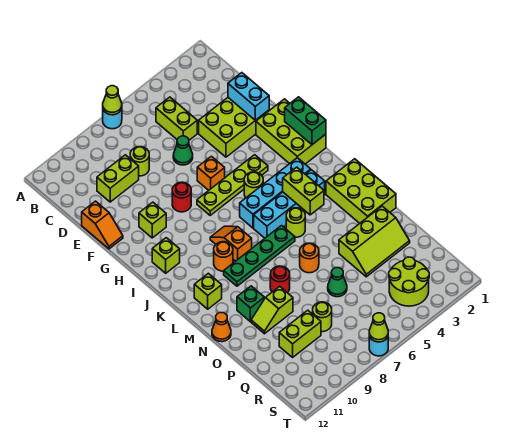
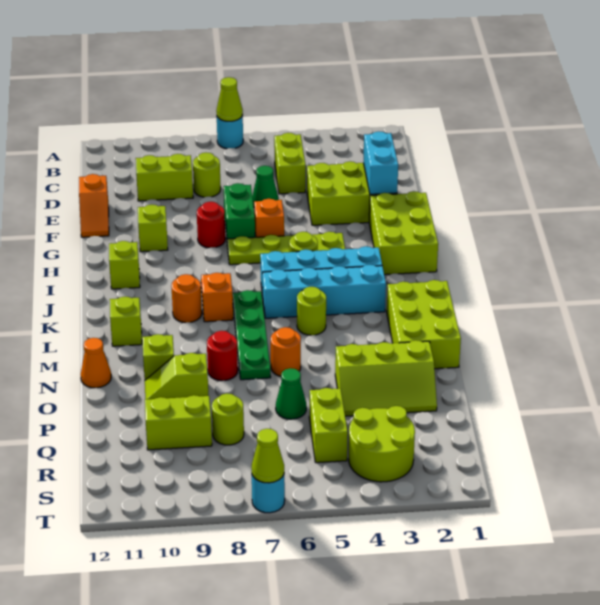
green brick H1:I1 level 2 -> green brick F7:G7 level 1
lime brick K4:L4 level 2 -> lime brick Q5:R5 level 1
green plate L6:L9 level 1 -> green plate K7:N7 level 1
green brick N10 level 1 -> lime brick N10 level 1

